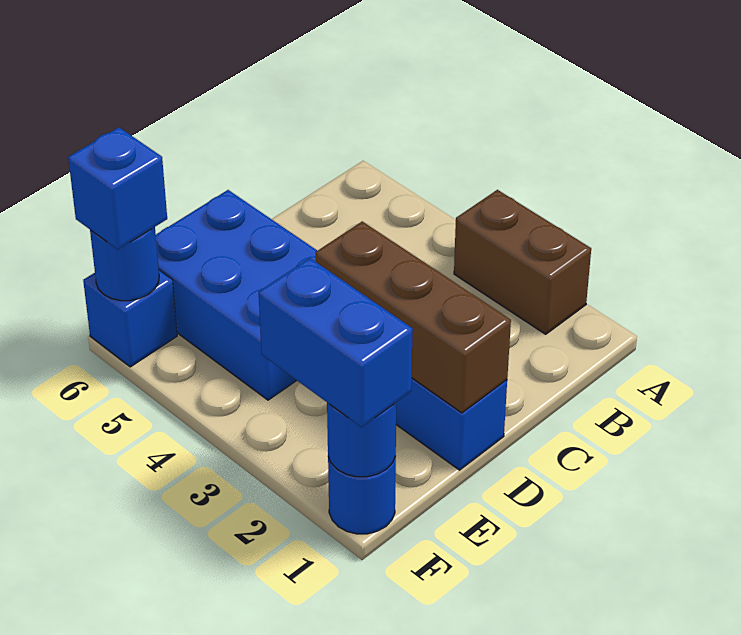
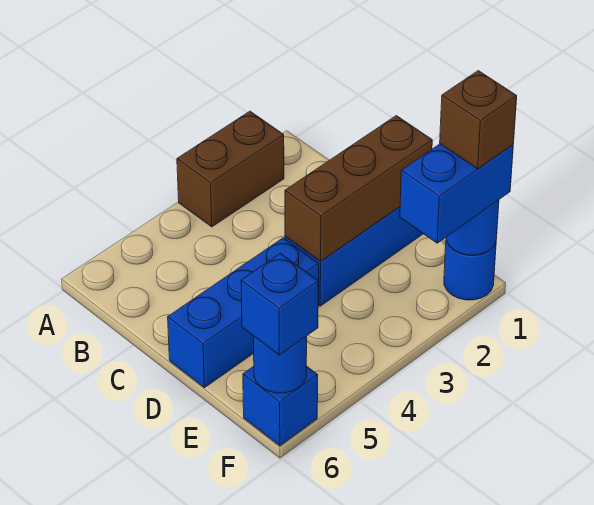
blue brick D4:E6 level 1 -> blue brick D4:D6 level 1
none -> brown brick F1 level 4

